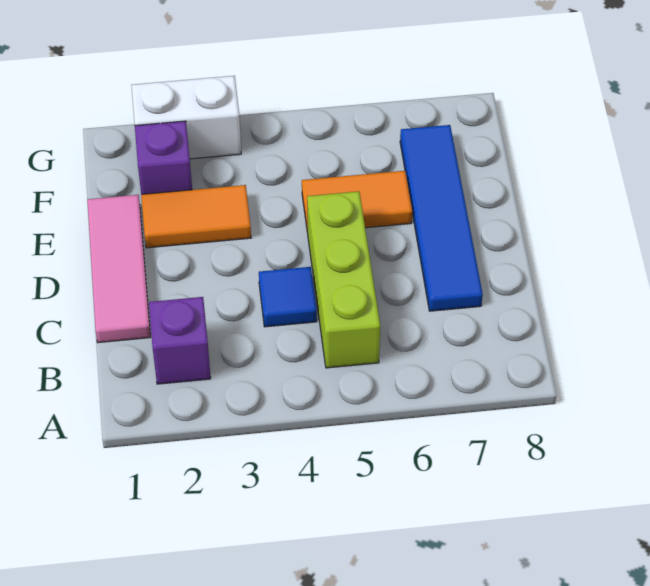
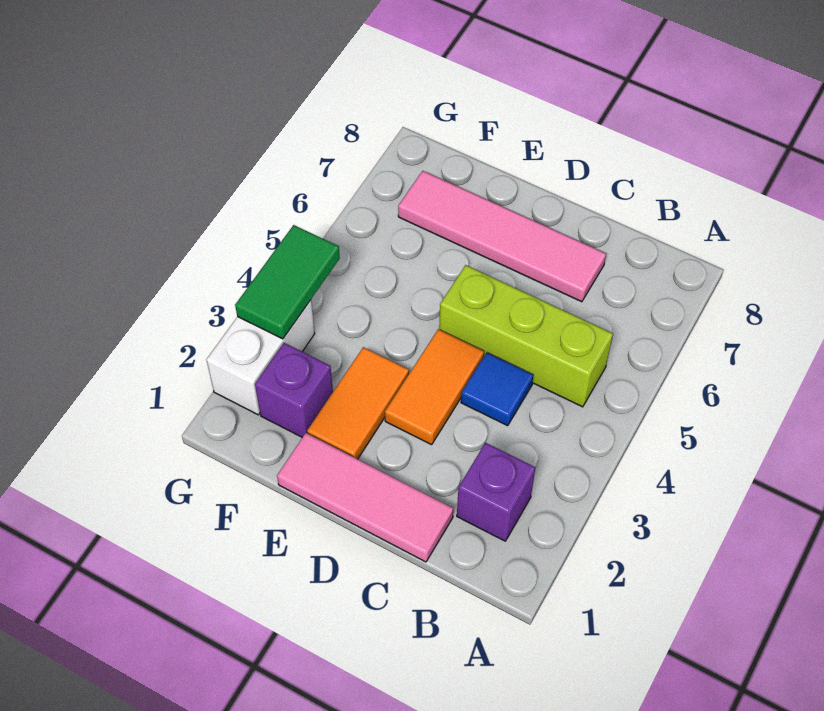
blue tile C7:F7 level 1 -> pink tile C7:F7 level 1
orange tile E5:E6 level 1 -> orange tile D3:D4 level 1
none -> green tile G3:G4 level 2

